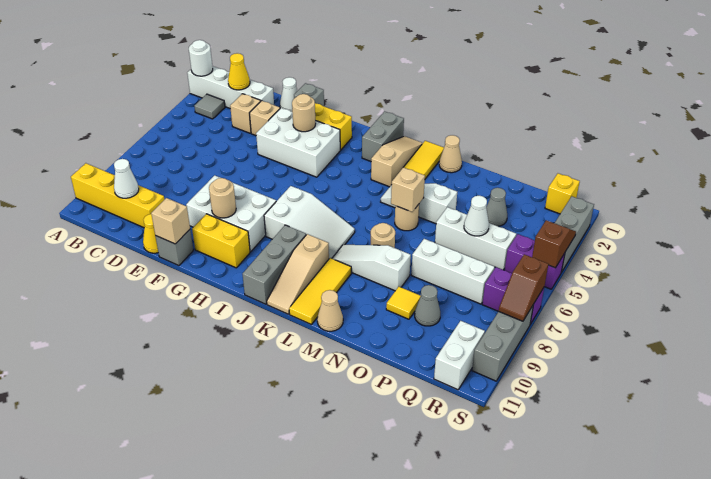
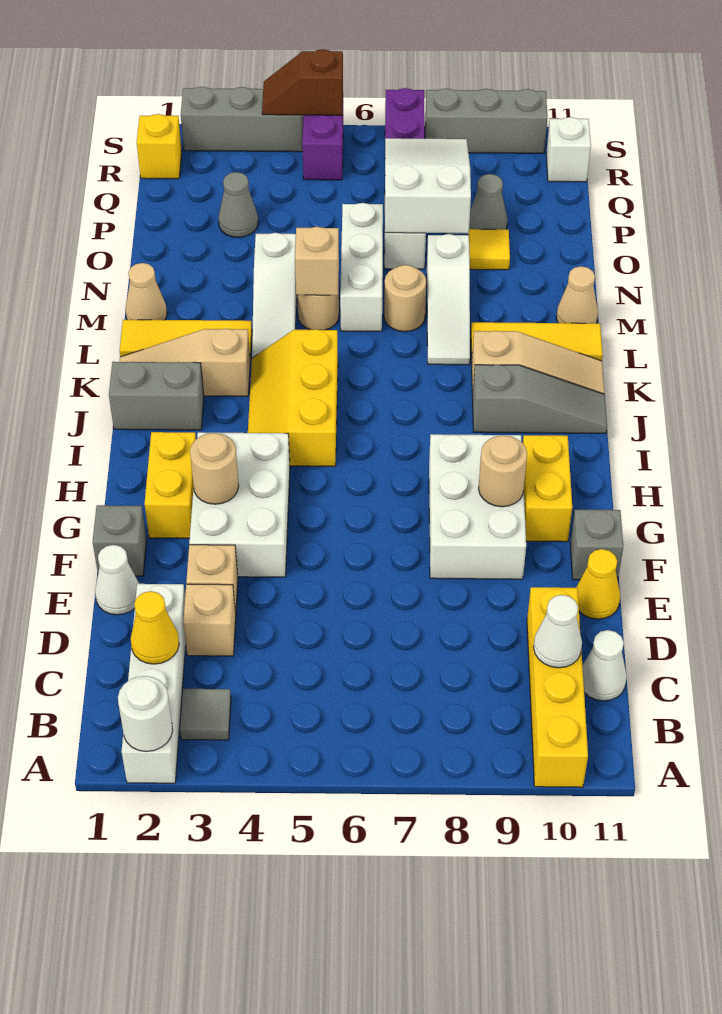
tan brick F11 level 2 -> none
none -> yellow slope I4:K5 level 1 top 5
white slope I7:K8 level 1 top I -> white slope O7:Q8 level 2 top O
grey brick J9:J11 level 1 -> grey slope J9:J11 level 1 top 9
white brick O5:Q5 level 1 -> white brick M6:O6 level 1
white cone P5 level 2 -> white cone C11 level 1
white brick R10:R11 level 1 -> white brick R11 level 1
brown slope S7:S8 level 2 top 7 -> none

